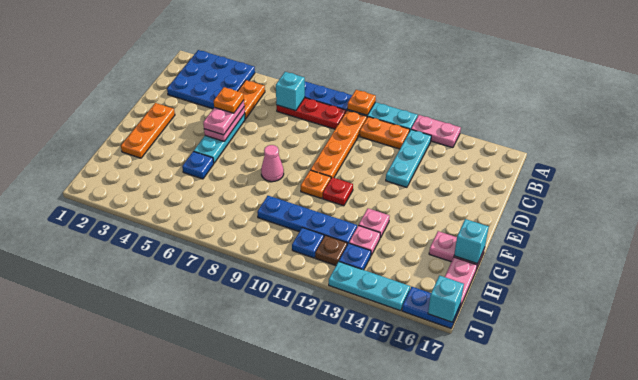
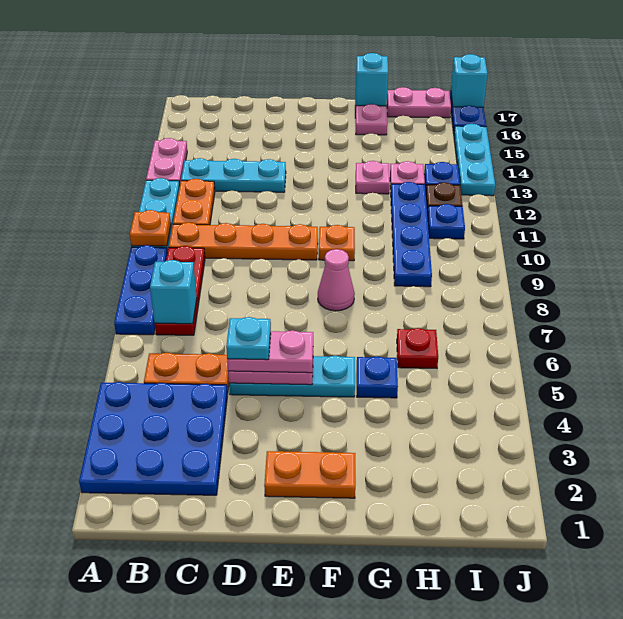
orange plate D5 level 4 -> cyan plate D5 level 4
orange plate E2:G2 level 1 -> orange plate E2:F2 level 1
red plate F11 level 1 -> red plate H6 level 1

